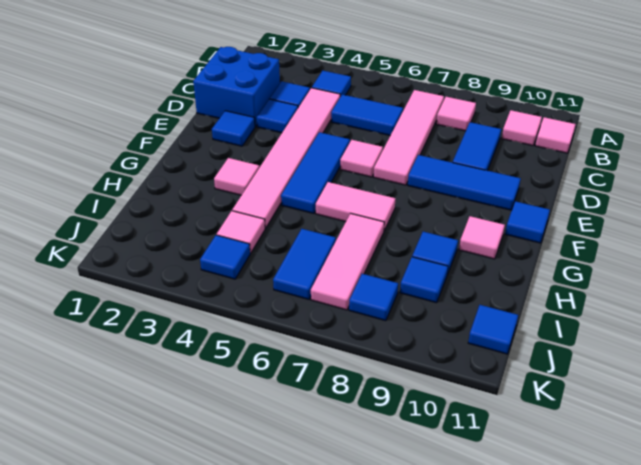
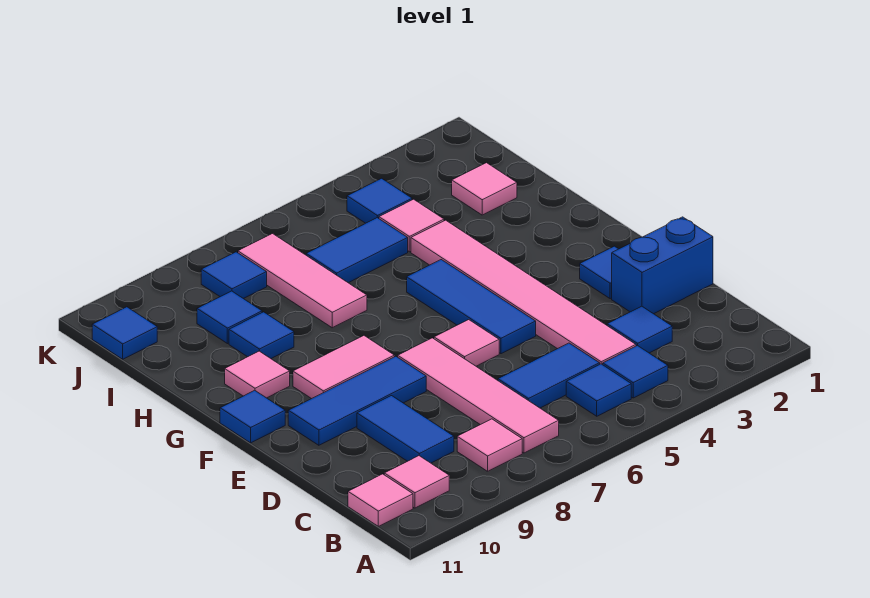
blue brick C1:D2 level 1 -> blue brick D1:D2 level 1
blue tile D3 level 1 -> blue tile B5 level 1
pink tile G3 level 1 -> pink tile I2 level 1
pink tile G6:G7 level 1 -> pink tile F8:F9 level 1
blue tile I6:J6 level 1 -> blue tile I5:I6 level 1

